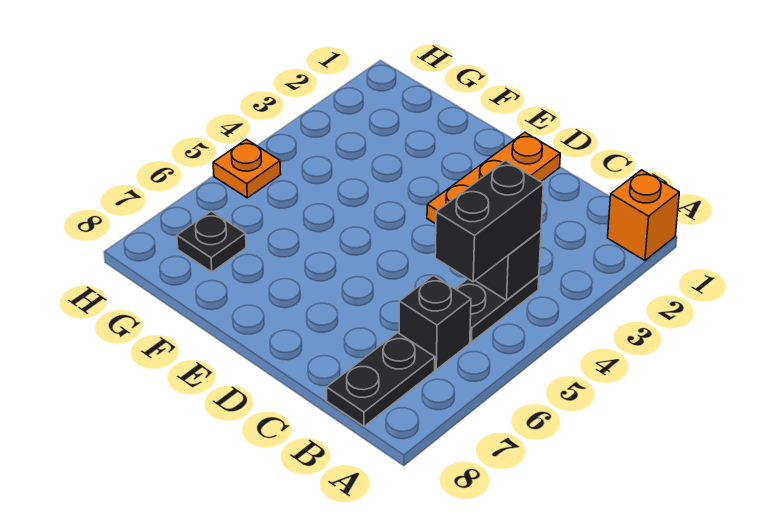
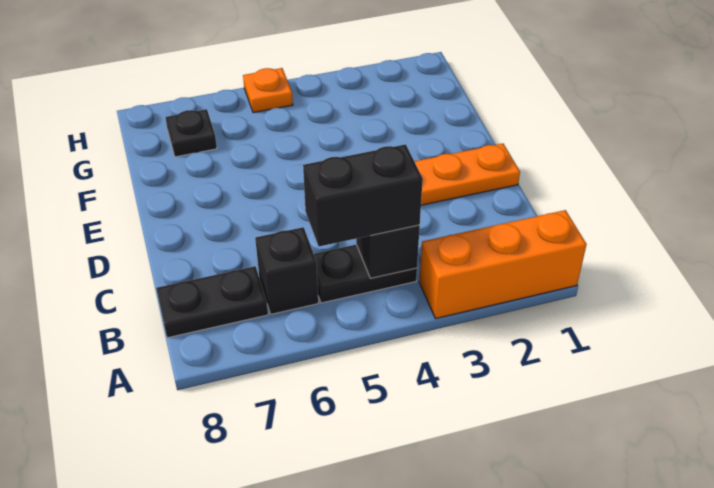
orange brick A1 level 1 -> orange brick A1:A3 level 1

